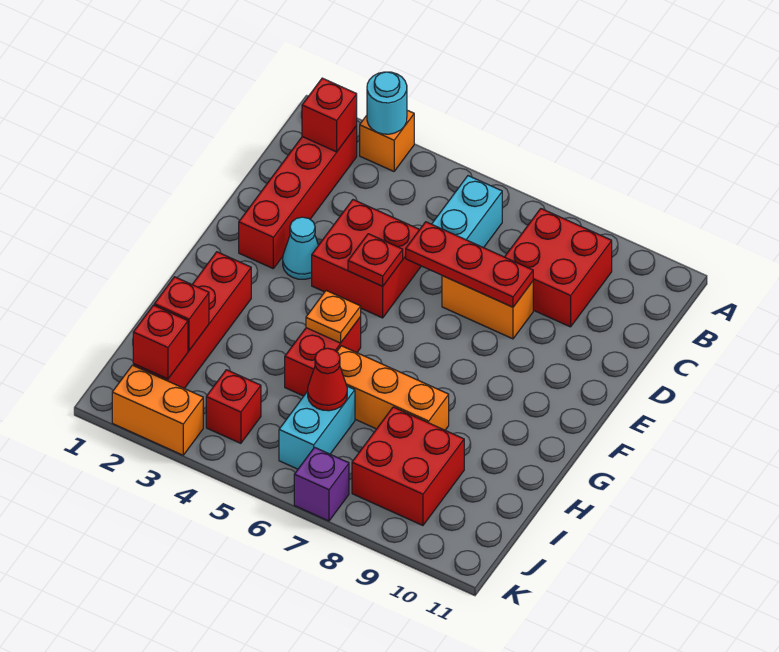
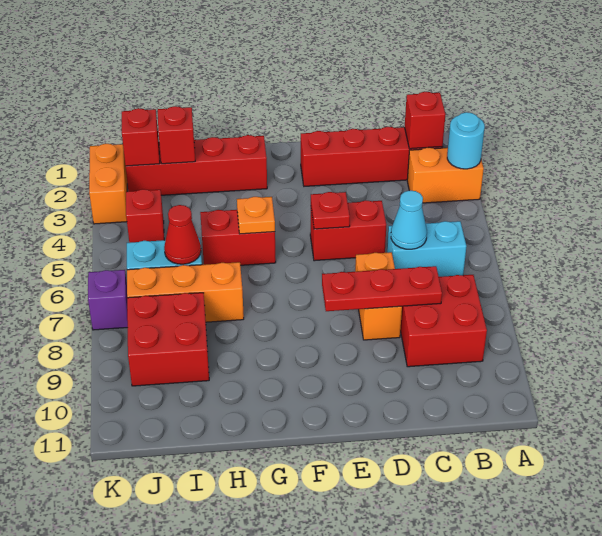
orange brick A3 level 1 -> orange brick A3:B3 level 1
red brick D4:E5 level 1 -> red brick D5:E5 level 1
red plate D6:D8 level 2 -> red plate C8:E8 level 2
cyan cone E3 level 1 -> cyan cone C6 level 2
orange brick H6:H8 level 1 -> orange brick H7:J7 level 1

